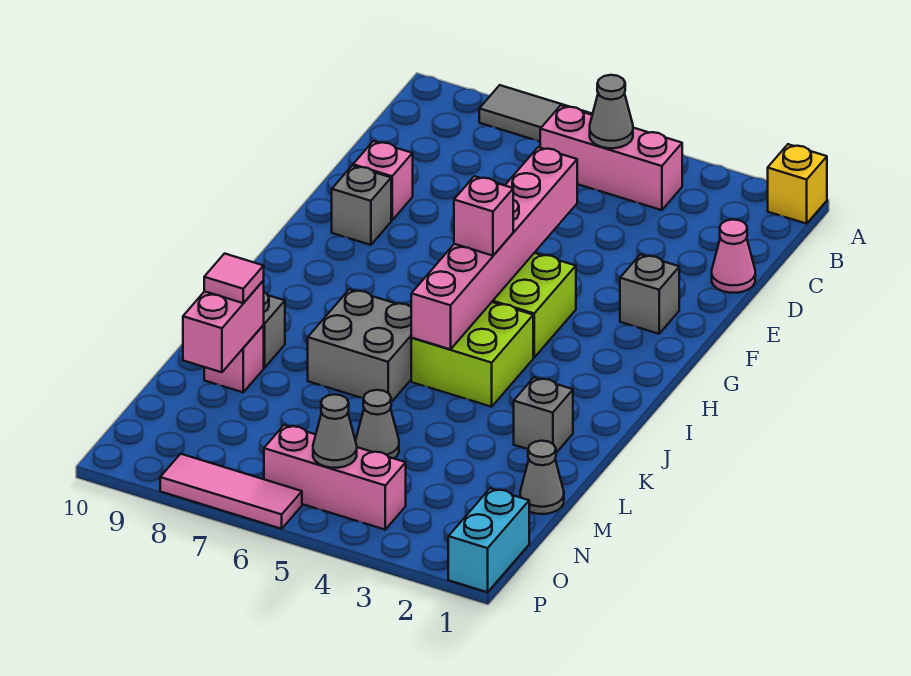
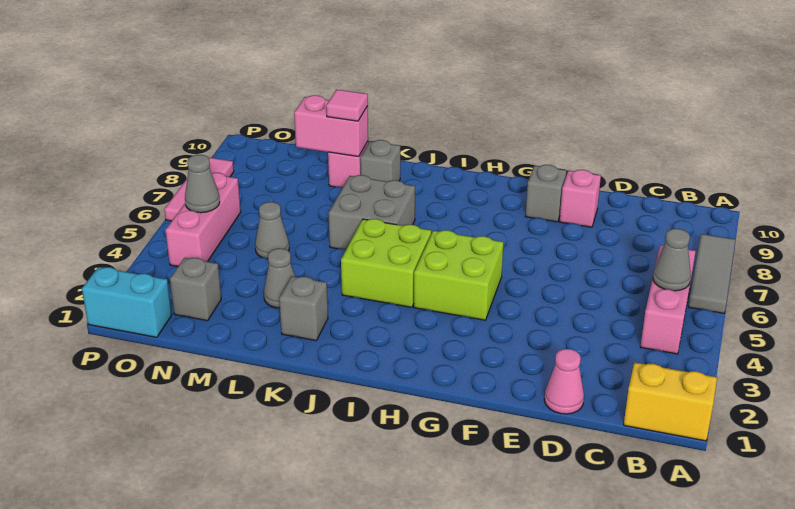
yellow brick A1 level 1 -> yellow brick A1:B1 level 1
pink brick E5:J5 level 2 -> none
grey brick F2 level 1 -> grey brick N2 level 1
pink brick H5 level 3 -> none
grey cone M1 level 1 -> grey cone L3 level 1

